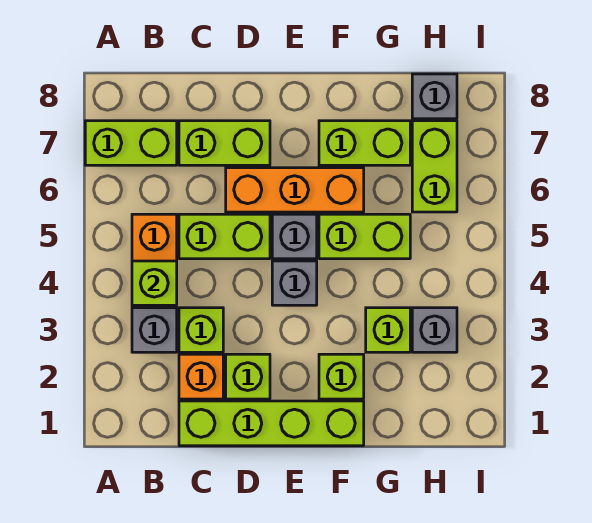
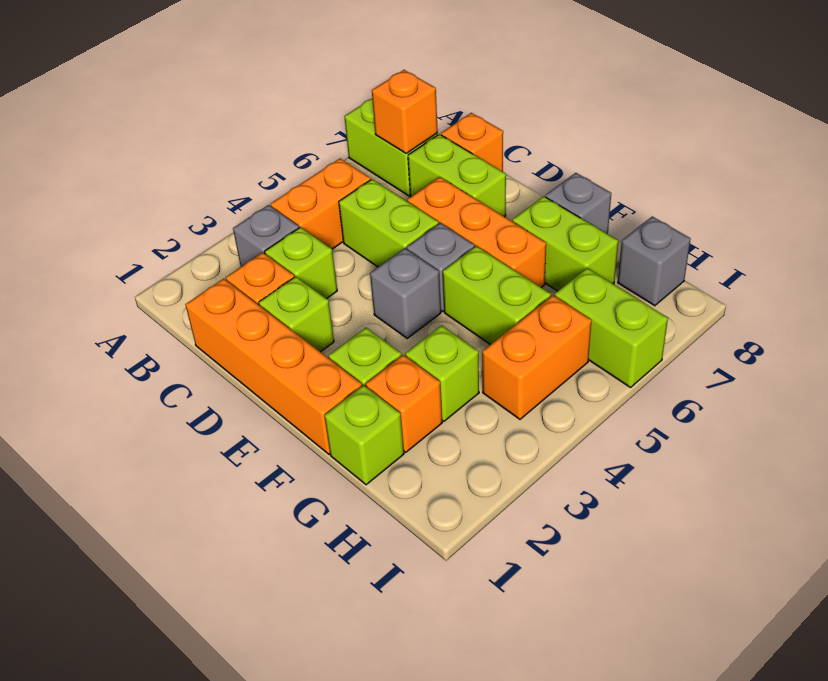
lime brick B4 level 2 -> lime brick G1 level 1
none -> orange brick B7 level 2
lime brick C1:F1 level 1 -> orange brick C1:F1 level 1
none -> orange brick C8 level 1
none -> orange brick G2 level 1
grey brick H3 level 1 -> grey brick F8 level 1
none -> orange brick H4:H5 level 1
lime brick H6:H7 level 1 -> lime brick H6:I6 level 1

